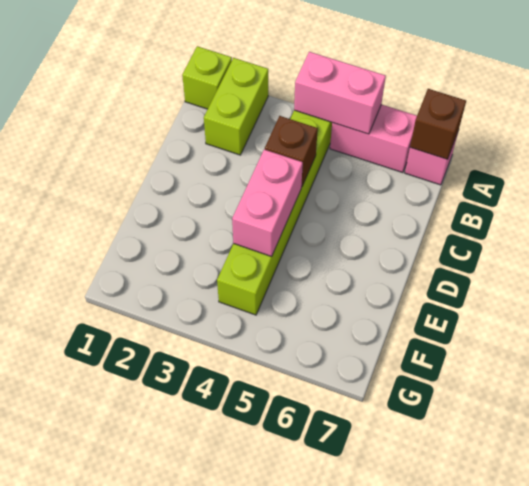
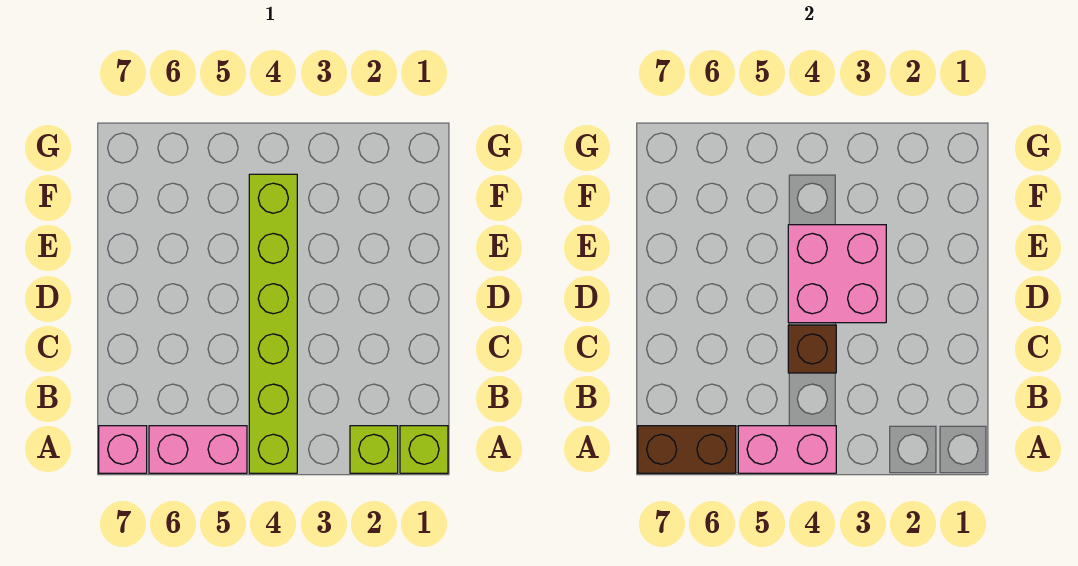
lime brick A2:B2 level 1 -> lime brick A2 level 1
brown brick A7 level 2 -> brown brick A6:A7 level 2
pink brick D4:E4 level 2 -> pink brick D3:E4 level 2

